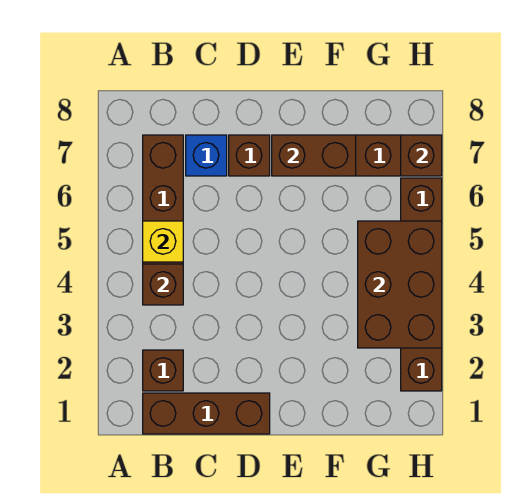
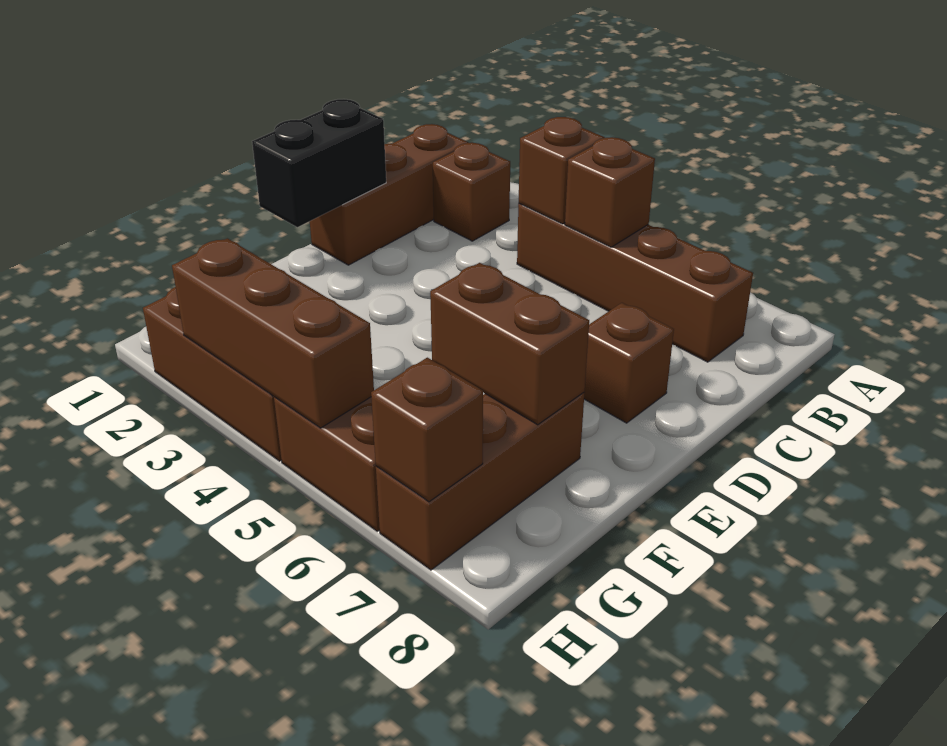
yellow brick B5 level 2 -> brown brick B5 level 2
blue brick C7 level 1 -> none
none -> black brick D1:E1 level 2
brown brick E7:F7 level 2 -> brown brick F6:F7 level 2
brown brick G3:H5 level 2 -> brown brick H3:H5 level 2

